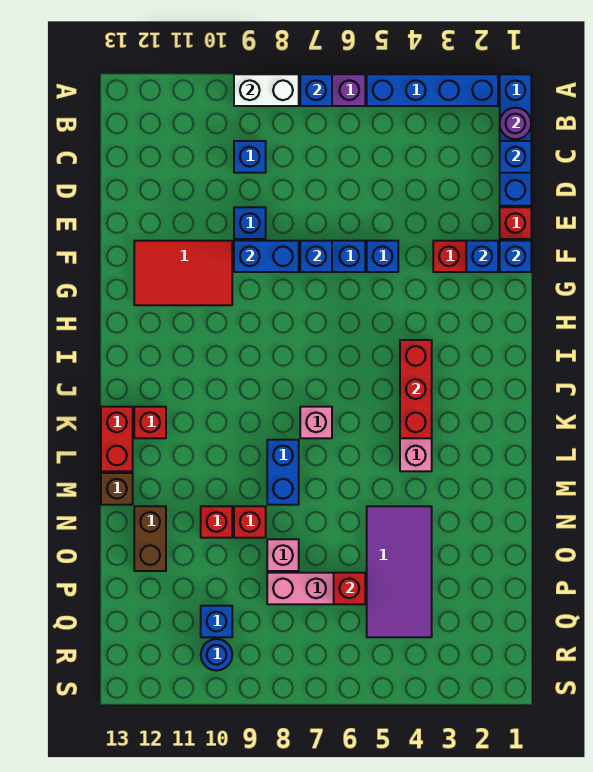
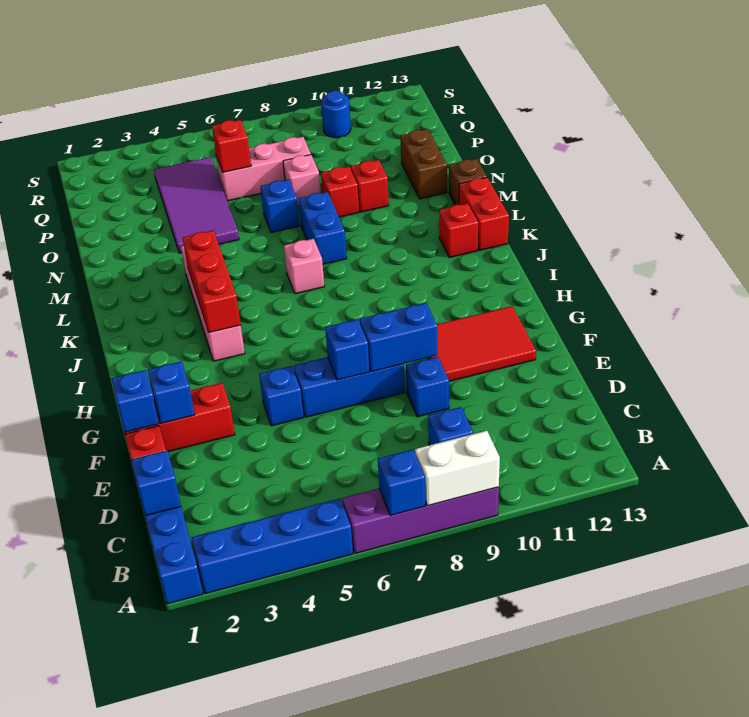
purple round brick B1 level 2 -> none
blue brick Q10 level 1 -> blue brick N7 level 1

